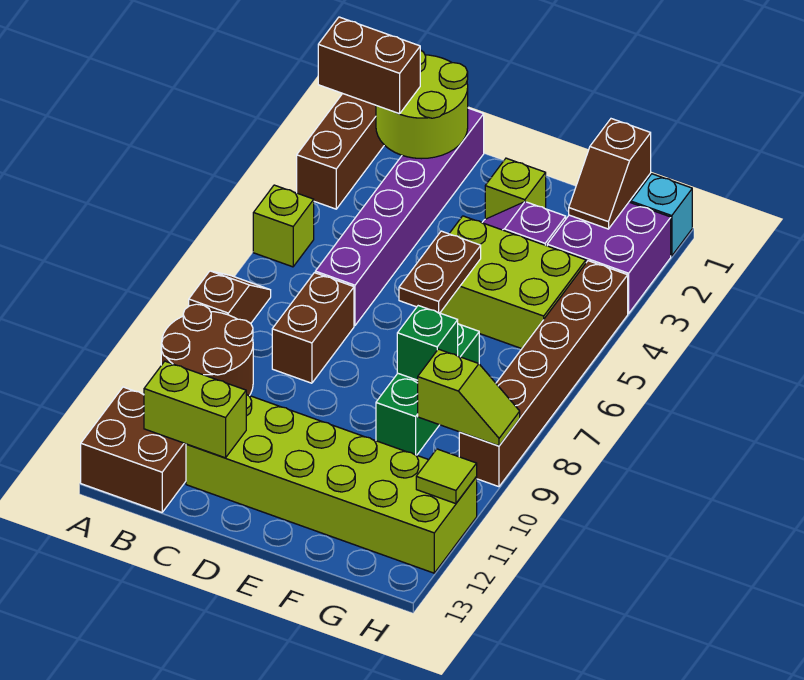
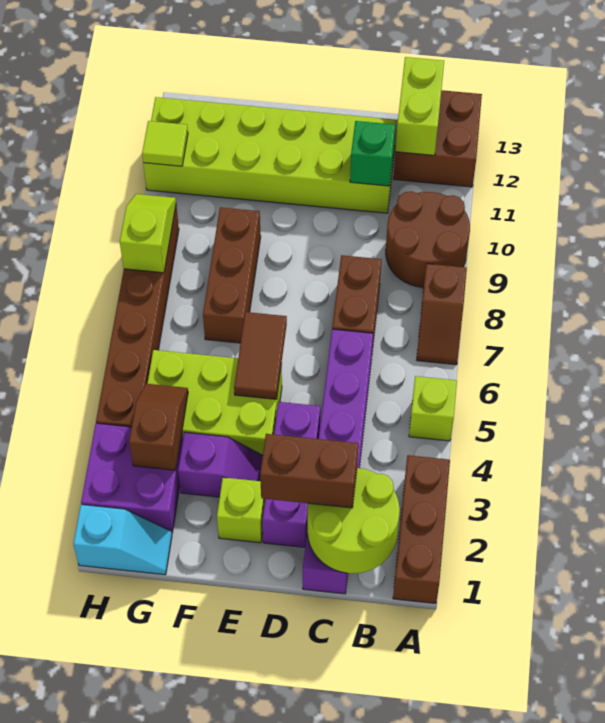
brown brick A2:B2 level 3 -> brown brick C2:D2 level 3
lime brick B12:C12 level 2 -> lime brick B12:B13 level 2
none -> purple brick D2:D4 level 1
brown plate E5:E6 level 2 -> brown tile E5:E6 level 2
green brick F7:F9 level 1 -> brown brick F7:F9 level 1
green brick F8 level 2 -> green brick C11 level 2
brown slope G1:G2 level 2 top 1 -> brown slope G3:G4 level 2 top 3
lime slope G9:H9 level 2 top G -> lime slope H8:H9 level 2 top 8

